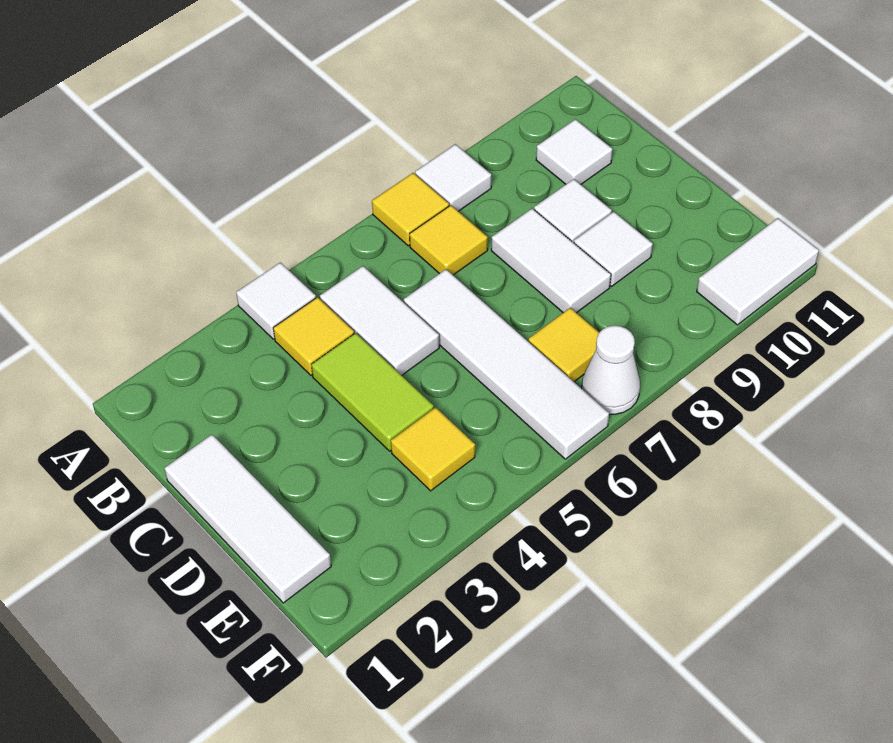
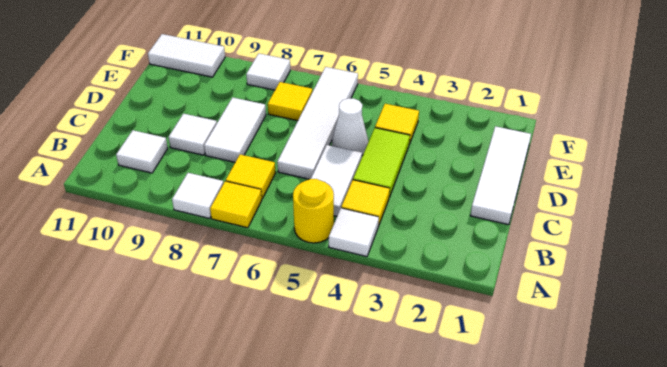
none -> yellow round brick A5 level 1
white tile D9 level 1 -> white tile F8 level 1
white cone F7 level 1 -> white cone D5 level 1

